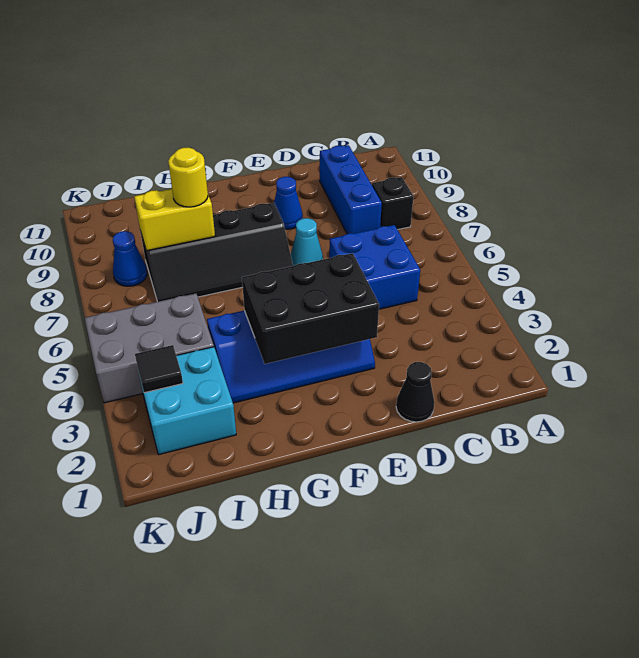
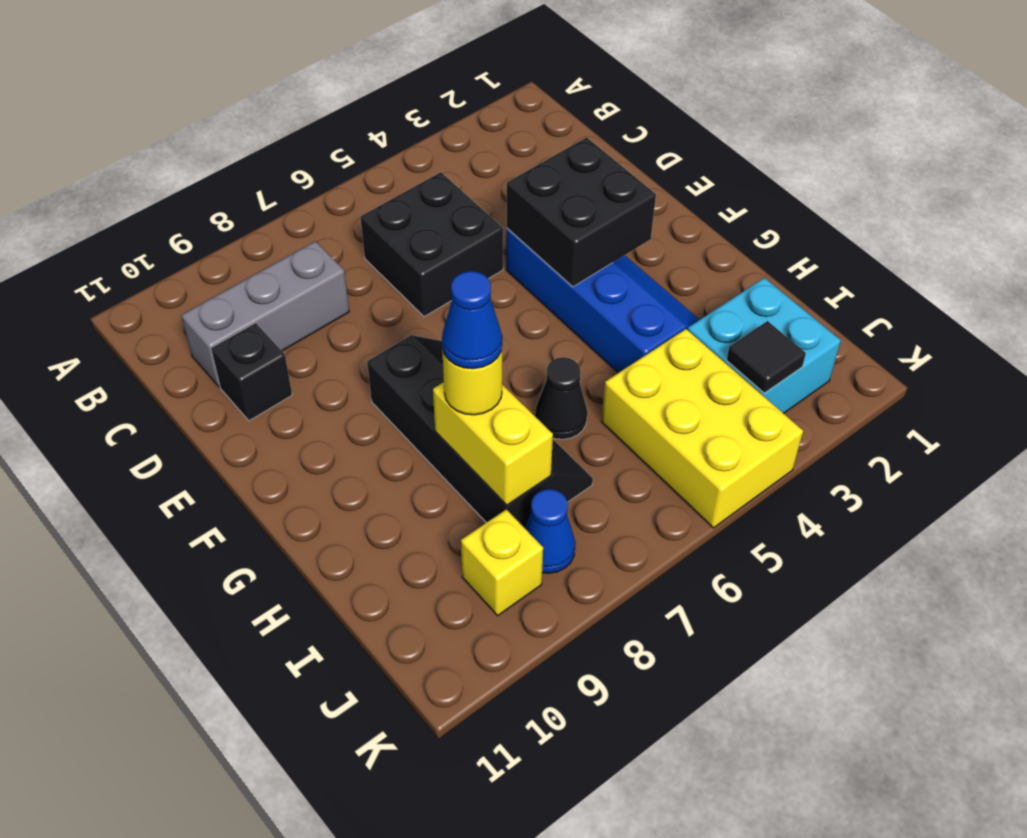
black brick B8 level 1 -> black brick D10 level 1
blue brick C5:D6 level 1 -> black brick C5:D6 level 1
blue brick C8:C10 level 1 -> grey brick C8:C10 level 1
black cone D1 level 1 -> black cone H6 level 1
black brick E3:G4 level 2 -> black brick E3:F4 level 2
cyan cone E7 level 1 -> none
blue cone E9 level 1 -> blue cone H8 level 4
grey brick I4:K5 level 1 -> yellow brick I4:K5 level 1
none -> yellow brick J9 level 1

